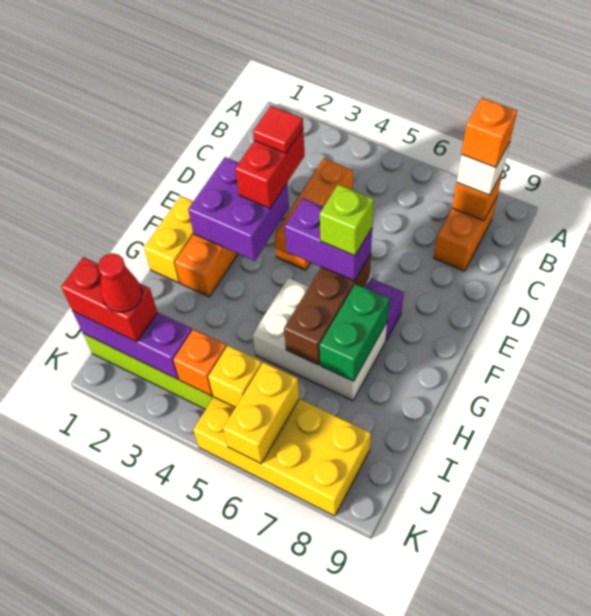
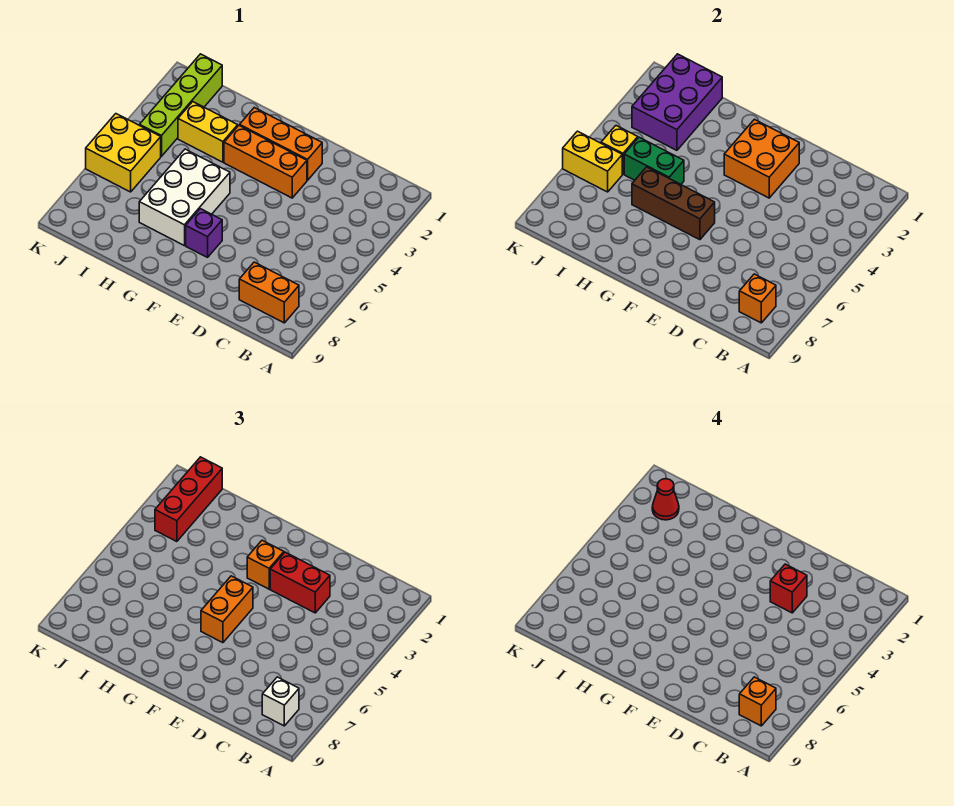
orange brick C4:E4 level 1 -> orange brick E3:G3 level 1
red tile D3 level 4 -> red brick D3 level 4
purple brick E2:F3 level 2 -> orange brick E2:F3 level 2
yellow brick F1:G1 level 1 -> yellow brick H3:I3 level 1
purple brick F5:F6 level 3 -> orange brick F5:F6 level 3
lime brick F6 level 4 -> none
green brick G7:H7 level 2 -> green brick H5:I5 level 2
purple brick J1:J3 level 2 -> purple brick I1:J3 level 2
red brick J1:J2 level 3 -> red brick J1:J3 level 3
orange brick J4 level 2 -> orange brick F3 level 3
yellow brick J5:K8 level 1 -> yellow brick J5:K6 level 1

